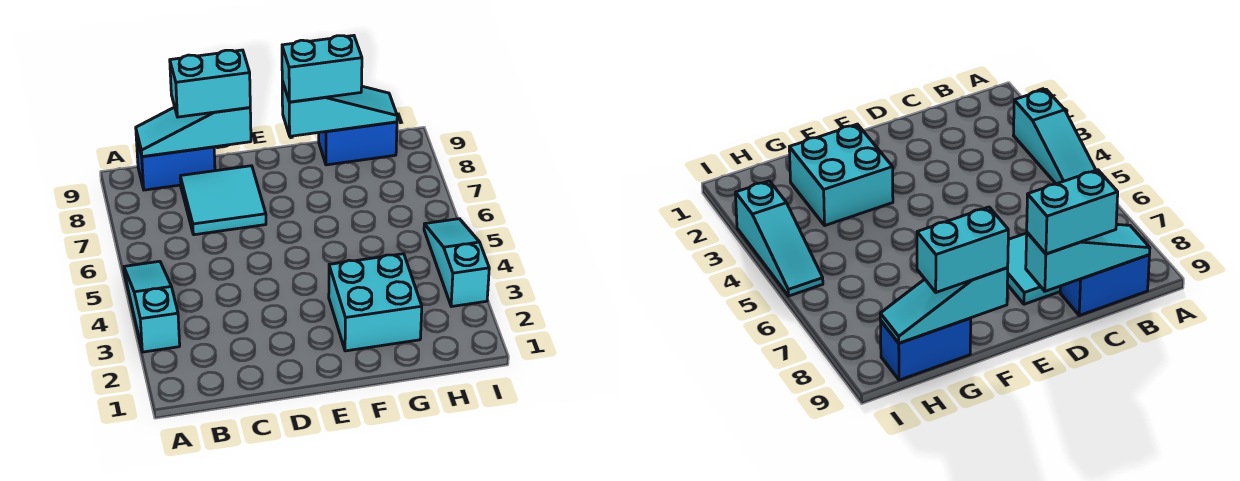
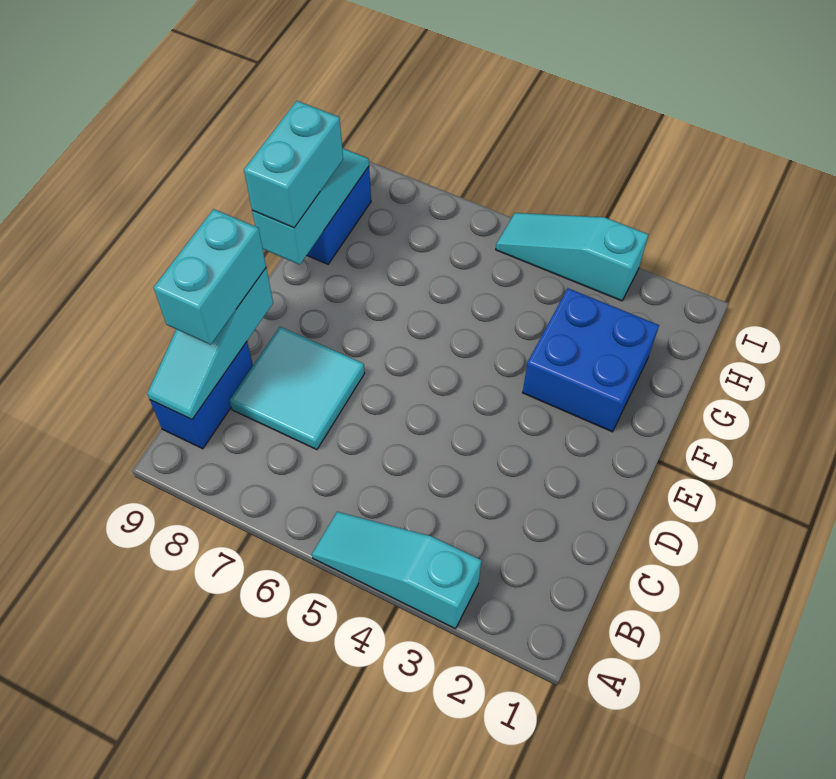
cyan brick F2:G3 level 1 -> blue brick F2:G3 level 1

